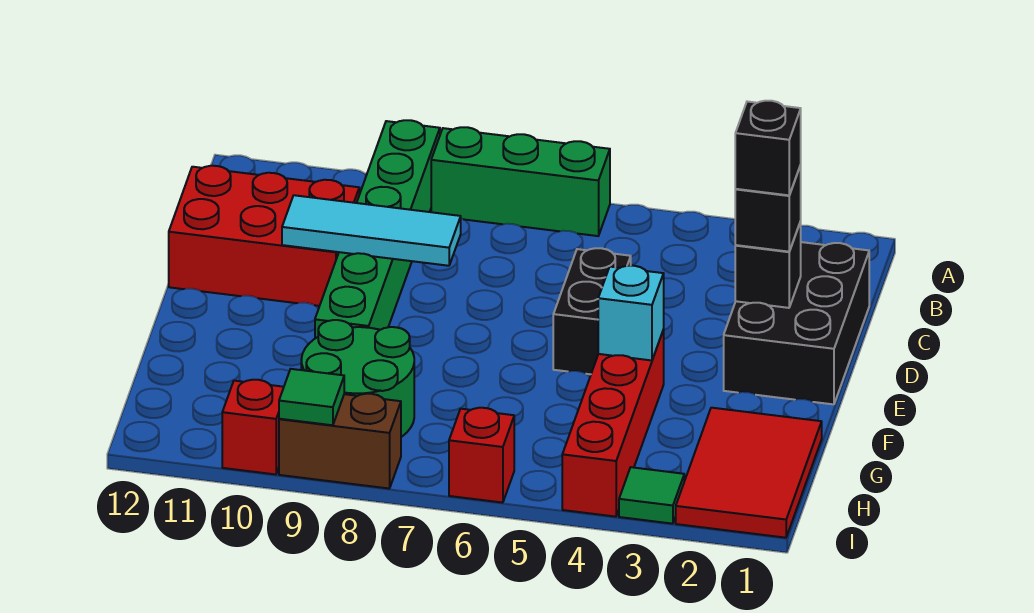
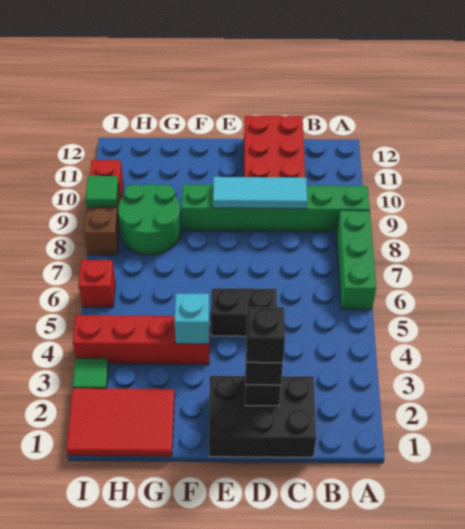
cyan tile D8:D10 level 2 -> cyan tile C9:E9 level 2

